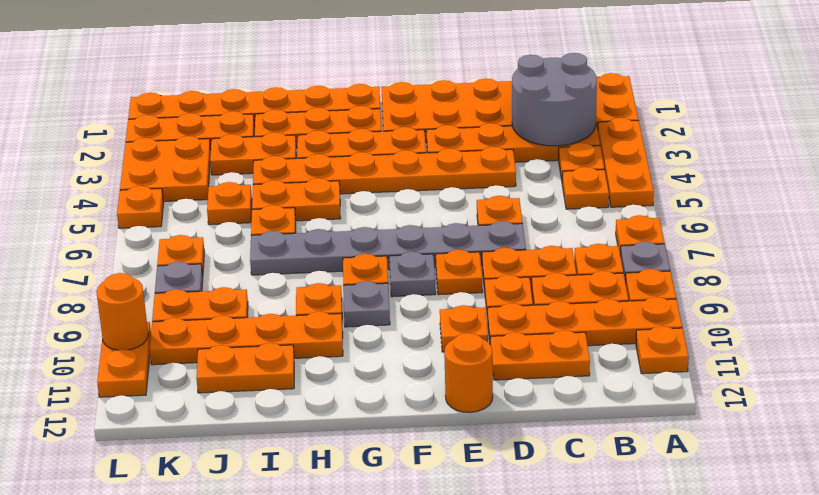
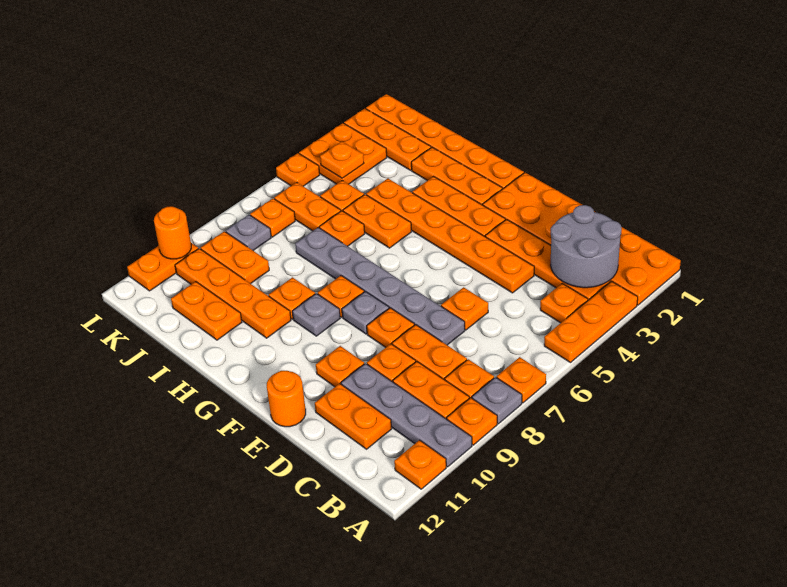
orange plate A10:D10 level 1 -> grey plate A10:D10 level 1
orange plate B5 level 1 -> orange plate K4 level 2
orange plate I3:J3 level 1 -> orange plate J6:K6 level 1

